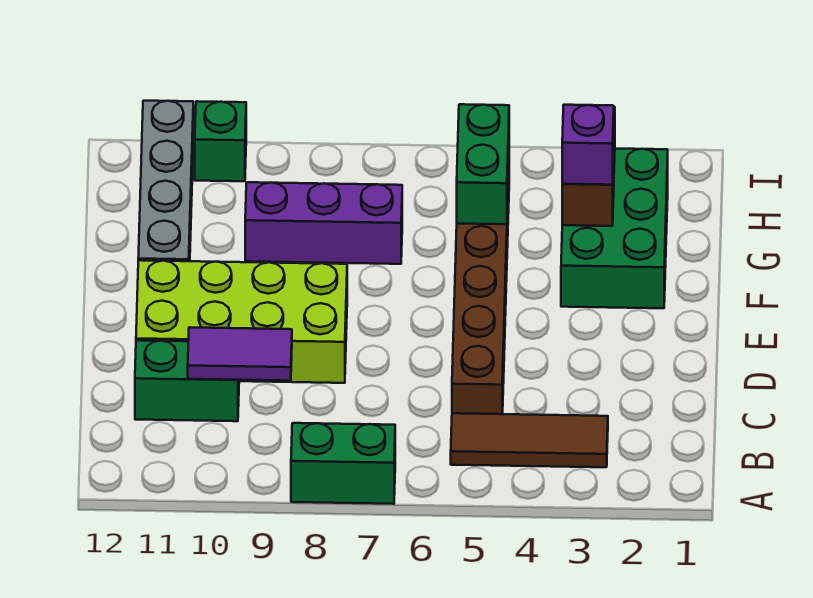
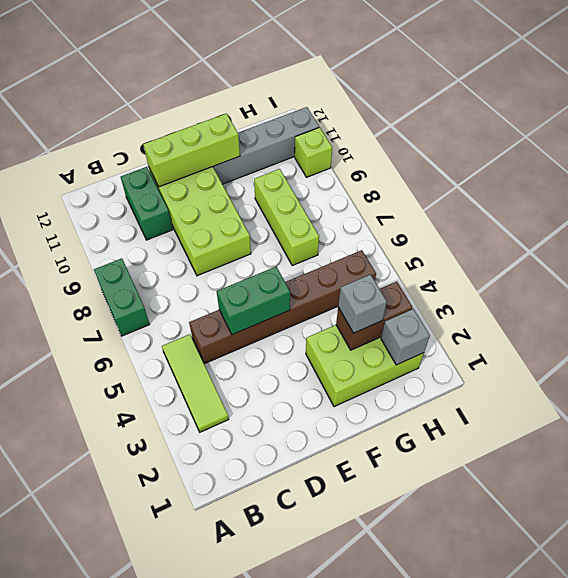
brown tile B3:B5 level 1 -> lime tile B3:B5 level 1
purple tile C9:C10 level 2 -> none
none -> lime brick D11:F11 level 2
green brick F2:H3 level 1 -> lime brick F2:H3 level 1
purple brick G3 level 3 -> grey brick G3 level 3
green brick G5:H5 level 2 -> green brick D5:E5 level 2
purple brick G7:G9 level 1 -> lime brick G7:G9 level 1
none -> grey brick H2 level 2
green brick I10 level 1 -> lime brick I10 level 1

